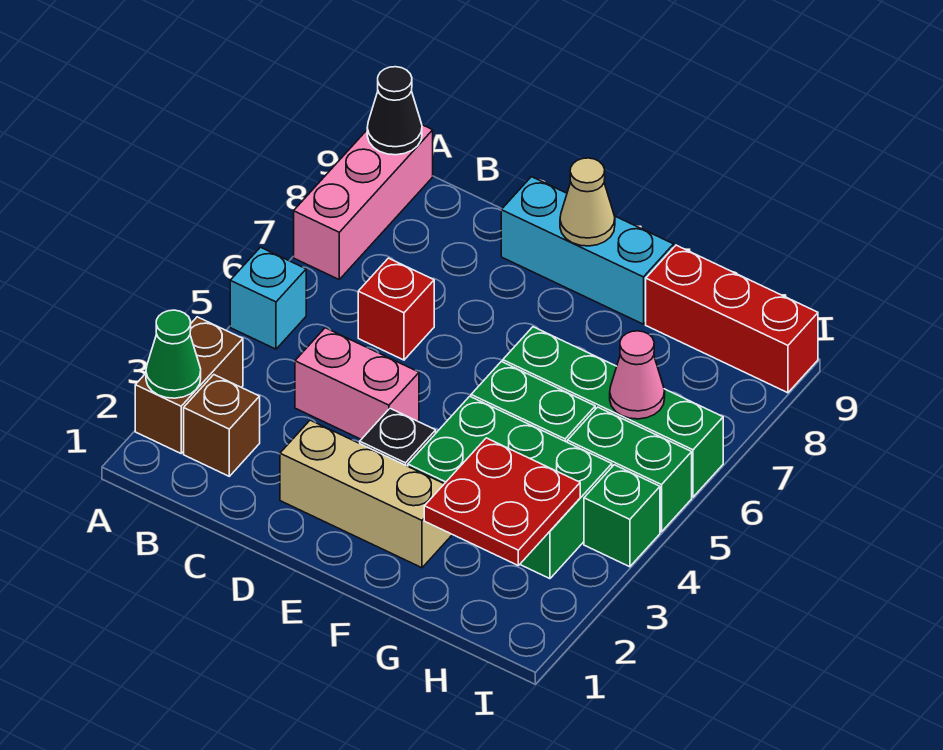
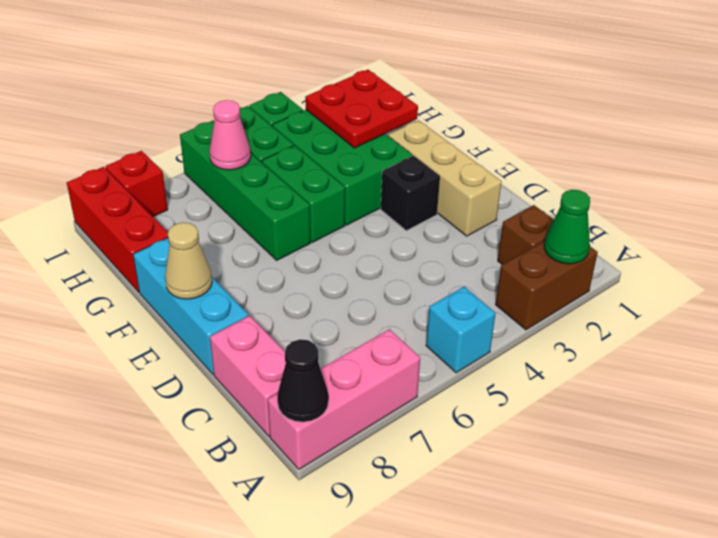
pink brick C4:D4 level 1 -> pink brick B9:C9 level 1
red brick C6 level 1 -> red brick I8 level 1

